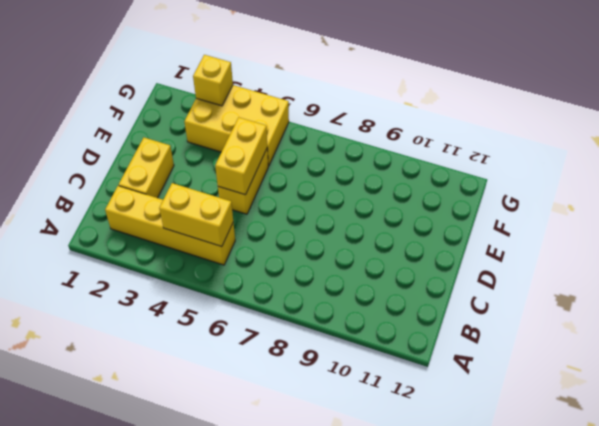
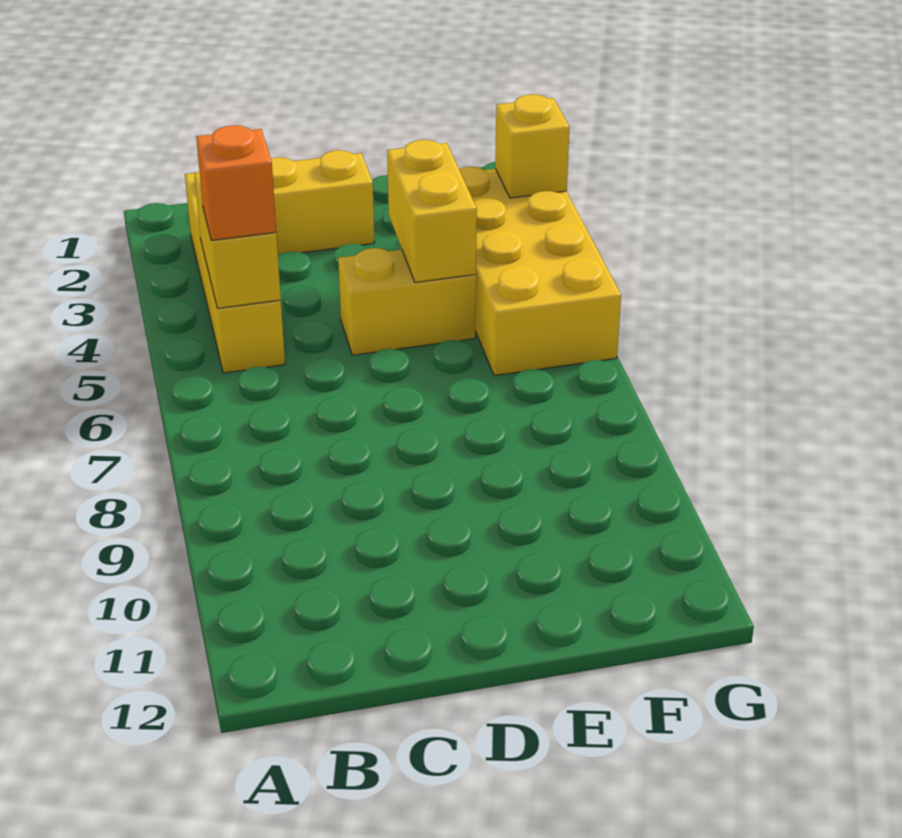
none -> orange brick B5 level 3
yellow brick D5:E5 level 2 -> yellow brick E4:E5 level 2
yellow brick F3:G5 level 1 -> yellow brick F3:G6 level 1

